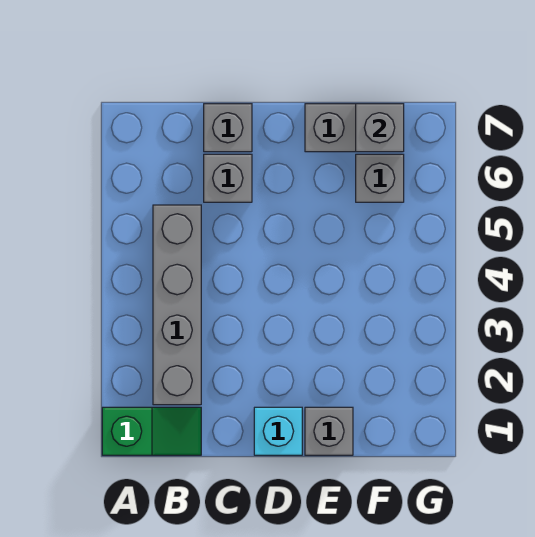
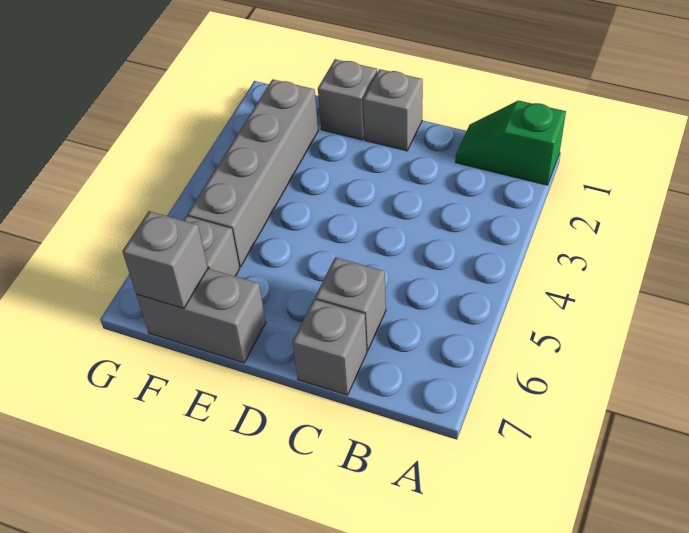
grey brick B2:B5 level 1 -> grey brick F2:F5 level 1
cyan brick D1 level 1 -> grey brick D1 level 1

